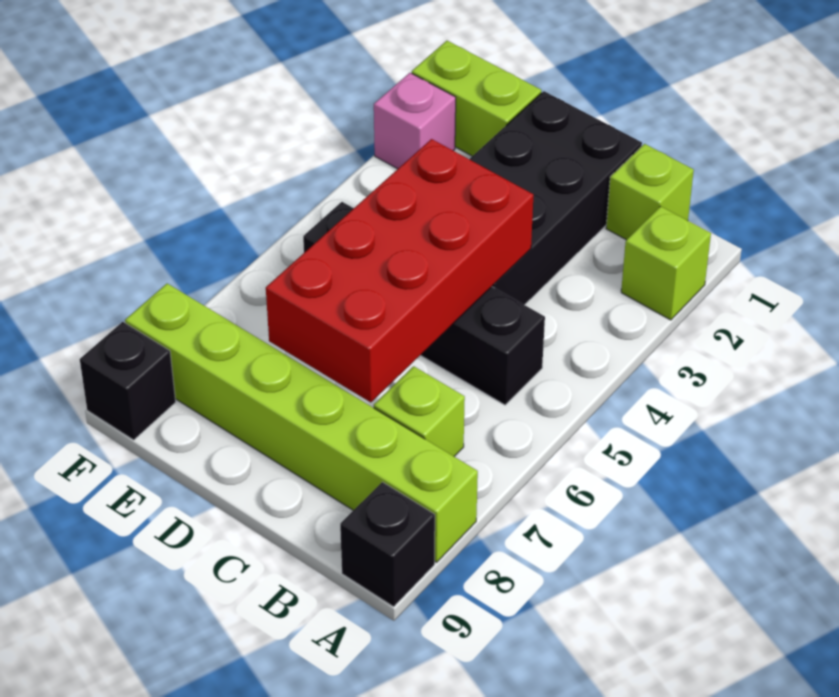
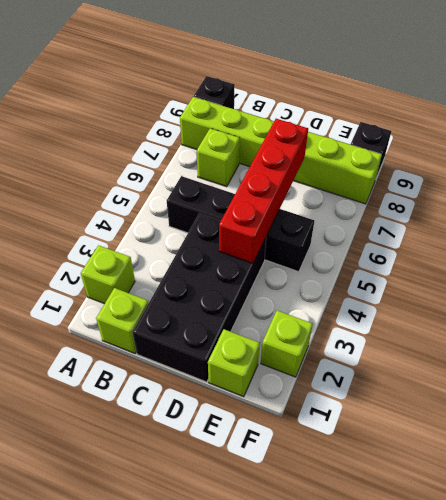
red brick C4:D7 level 2 -> red brick D4:D7 level 2
lime brick E1:F1 level 1 -> lime brick E1 level 1
pink brick F2 level 1 -> lime brick F2 level 1

